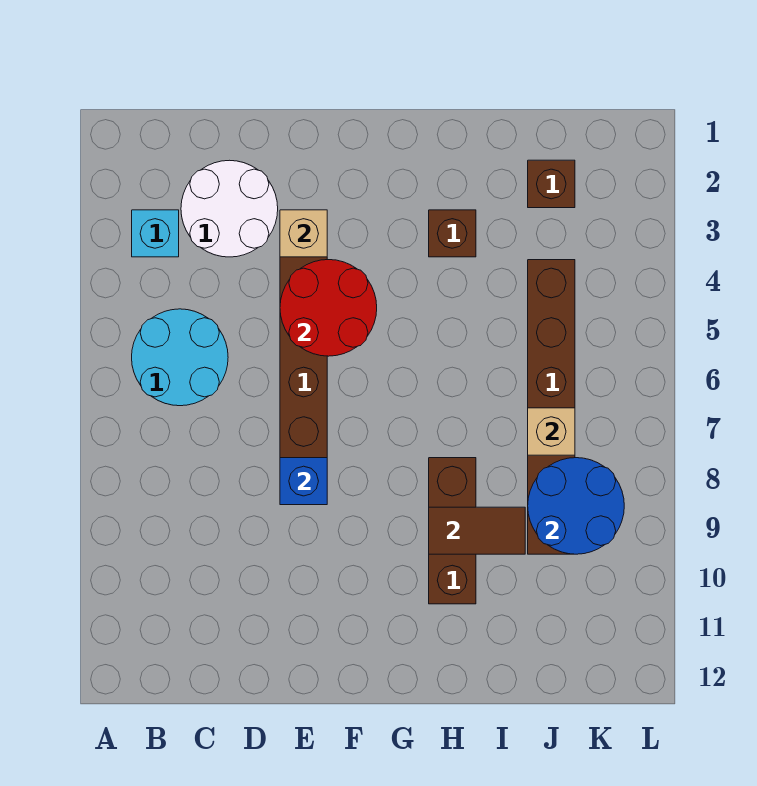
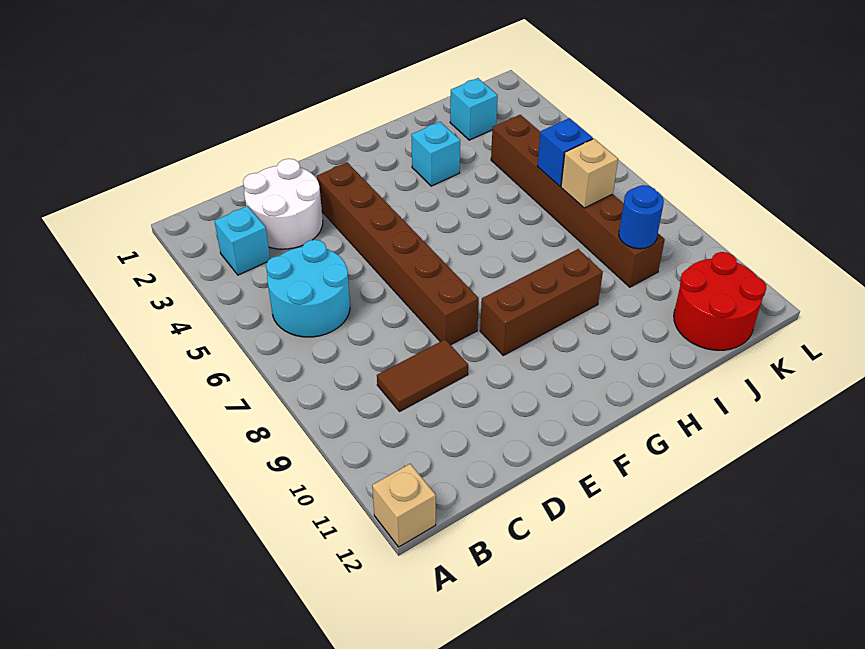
tan brick E3 level 2 -> tan brick A12 level 1
red round brick E4:F5 level 2 -> red round brick J11:K12 level 1
blue brick E8 level 2 -> blue brick J6 level 2
brown brick H3 level 1 -> cyan brick H3 level 1
brown brick H8:H10 level 1 -> brown brick F9:H9 level 1
brown tile H9:I9 level 2 -> brown tile C9:D9 level 1
brown brick J2 level 1 -> cyan brick J2 level 1
blue round brick J8:K9 level 2 -> blue round brick J9 level 2

